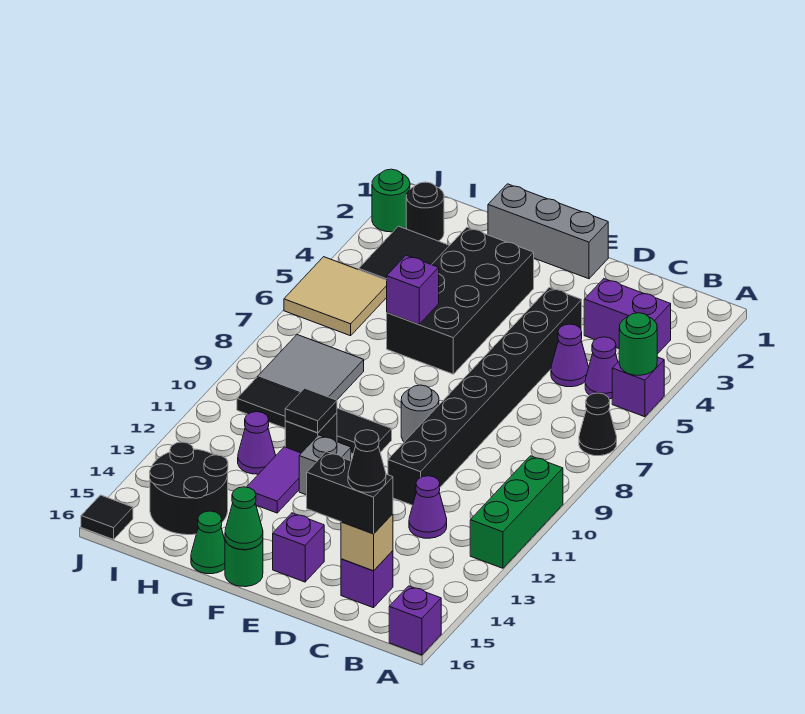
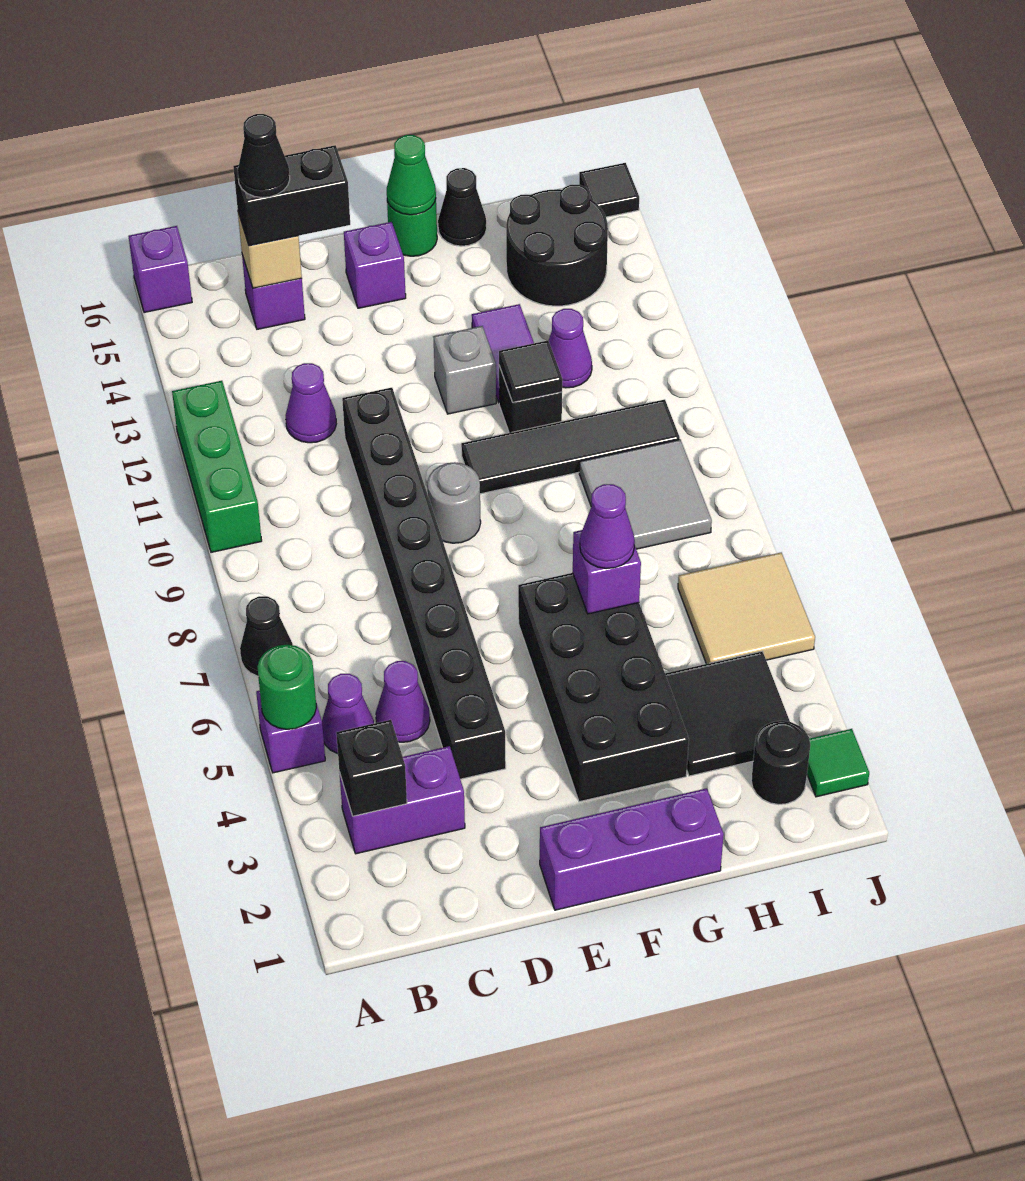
none -> black brick B3 level 2
grey brick E1:G1 level 1 -> purple brick E1:G1 level 1
none -> purple cone G6 level 3
green cone G16 level 1 -> black cone G16 level 1
green round brick J2 level 1 -> green tile J2 level 1

